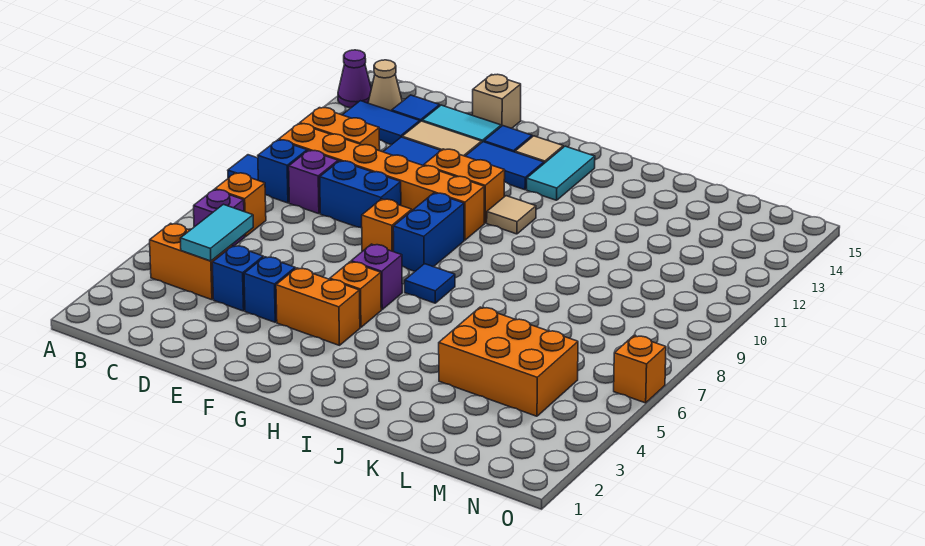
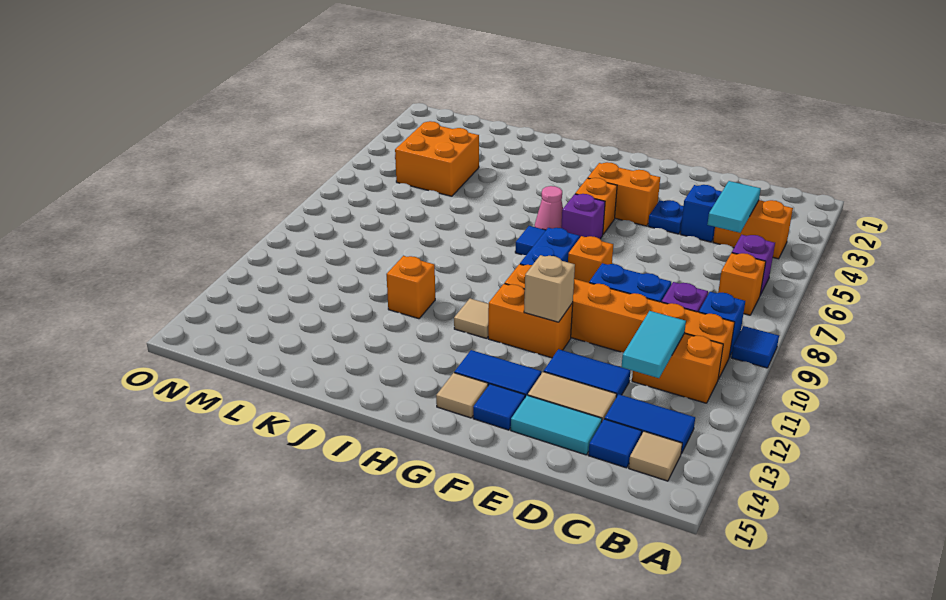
purple cone A14 level 1 -> none
tan cone B14 level 1 -> tan tile B14 level 1
blue brick E4 level 1 -> blue plate E4 level 1
tan brick E15 level 1 -> tan brick F11 level 2
none -> pink cone H6 level 1
cyan tile H13:H14 level 1 -> cyan tile C11:C12 level 2
orange brick K4:M5 level 1 -> orange brick L4:M5 level 1
orange brick O6 level 1 -> orange brick J11 level 1

